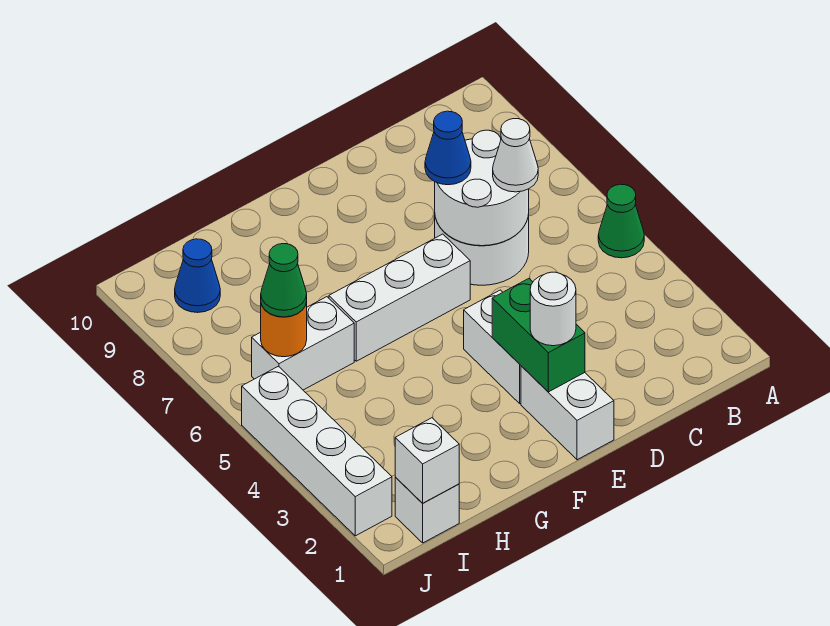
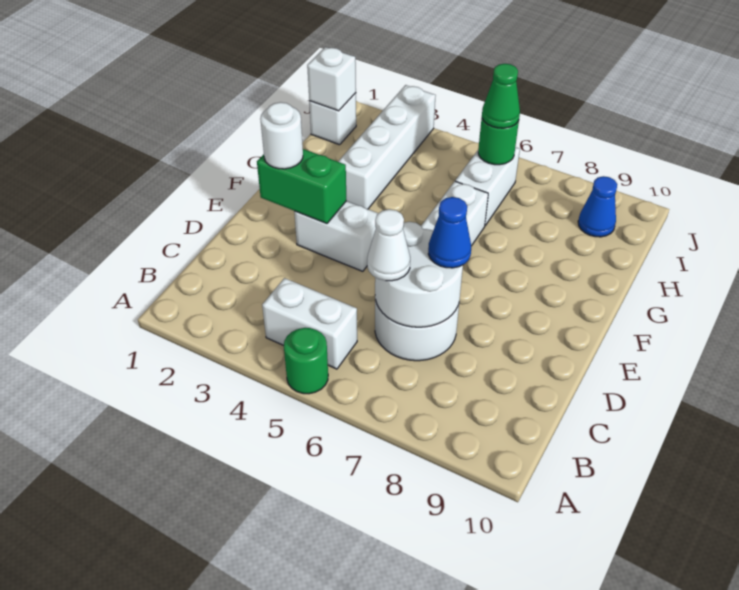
green cone A5 level 1 -> green round brick A5 level 1
white brick E1:E2 level 1 -> white brick B4:B5 level 1
orange round brick I6 level 2 -> green round brick I6 level 2
white brick J2:J5 level 1 -> white brick G3:J3 level 1

